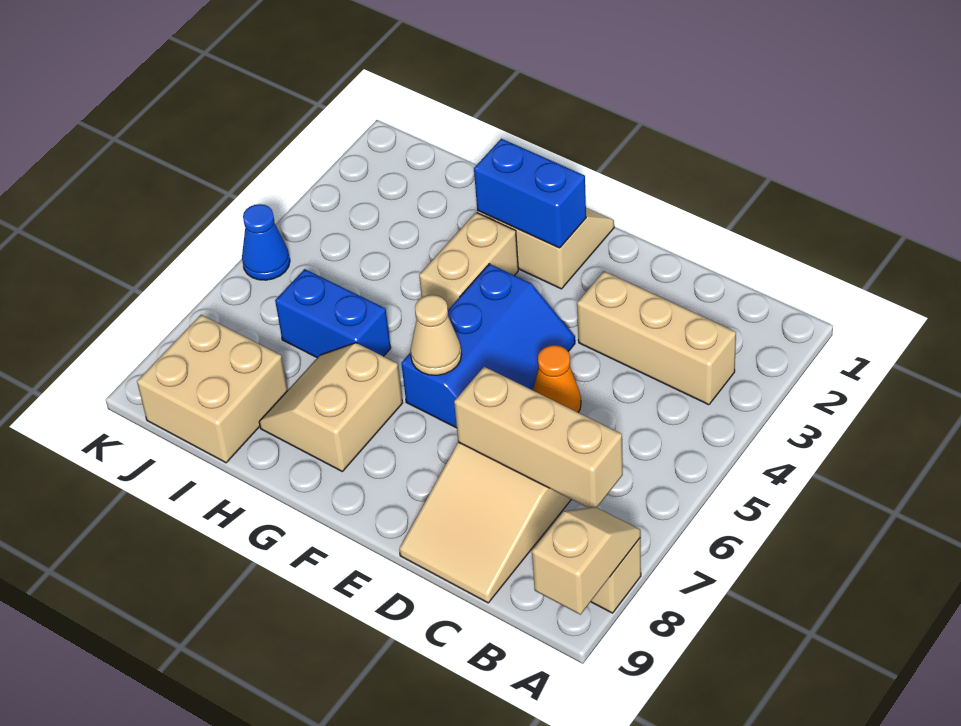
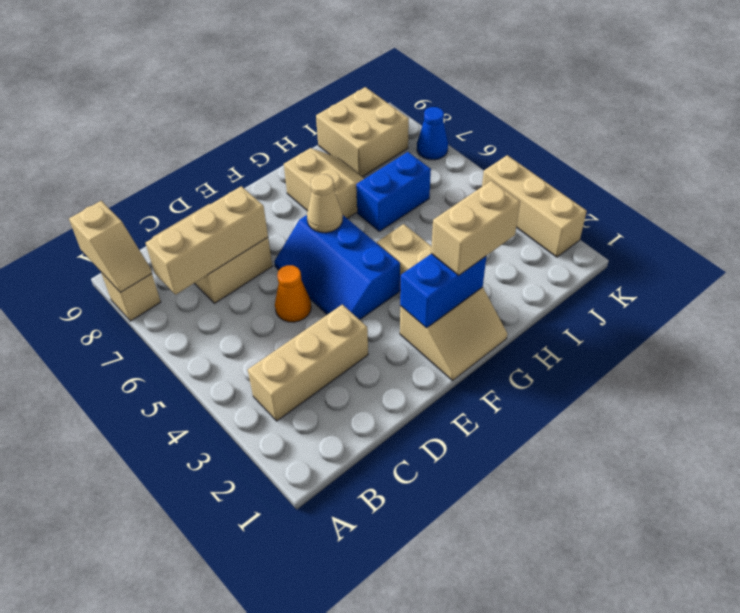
none -> tan brick G2:H2 level 3
none -> tan brick K2:K4 level 1
blue cone K5 level 1 -> blue cone K7 level 1

